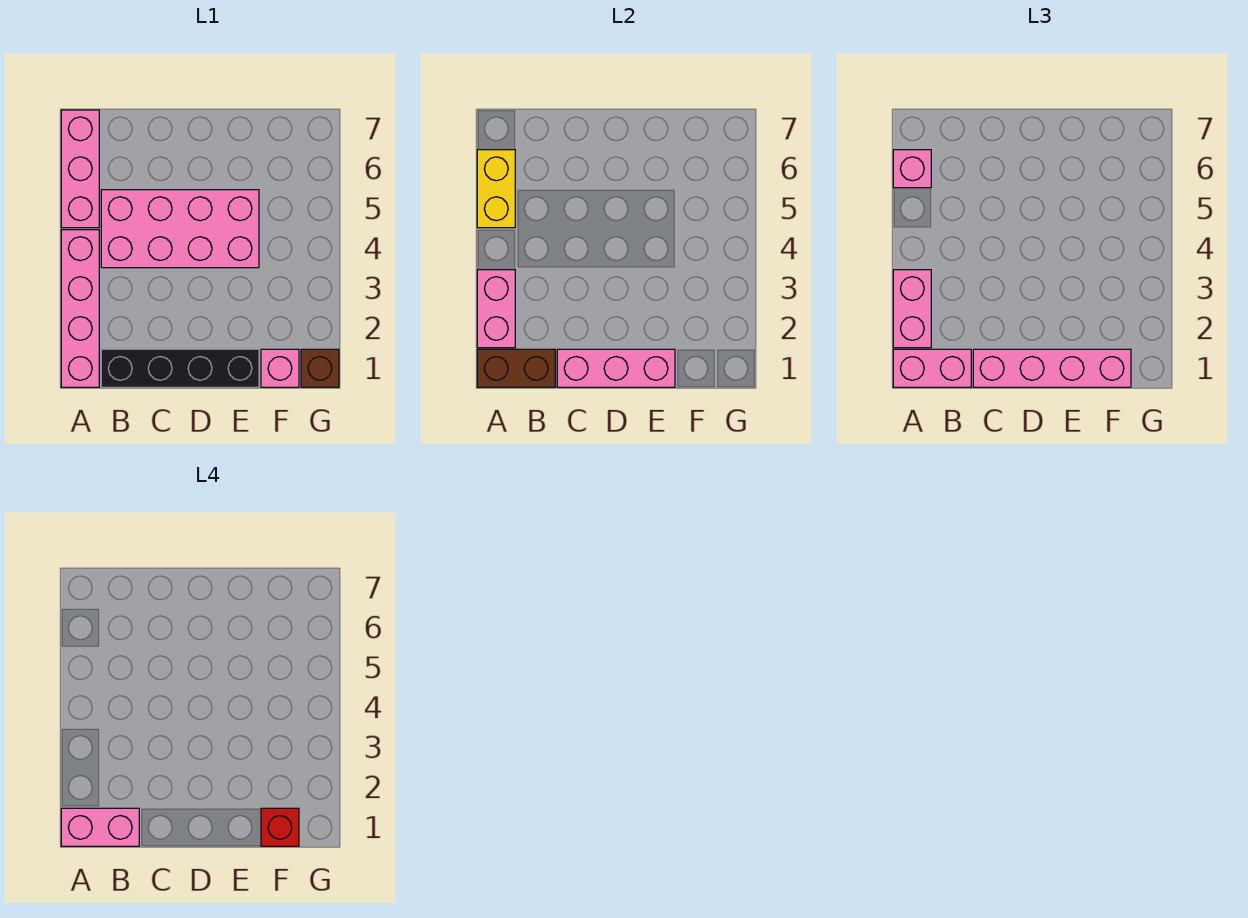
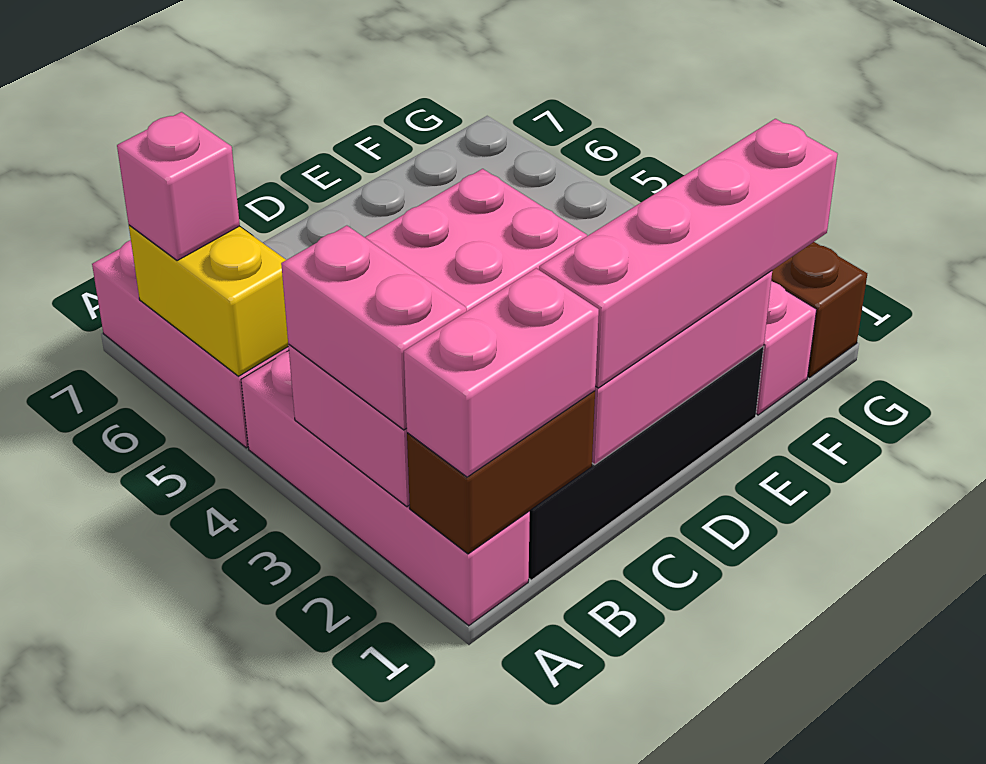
pink brick A1:B1 level 4 -> none
red brick F1 level 4 -> none

